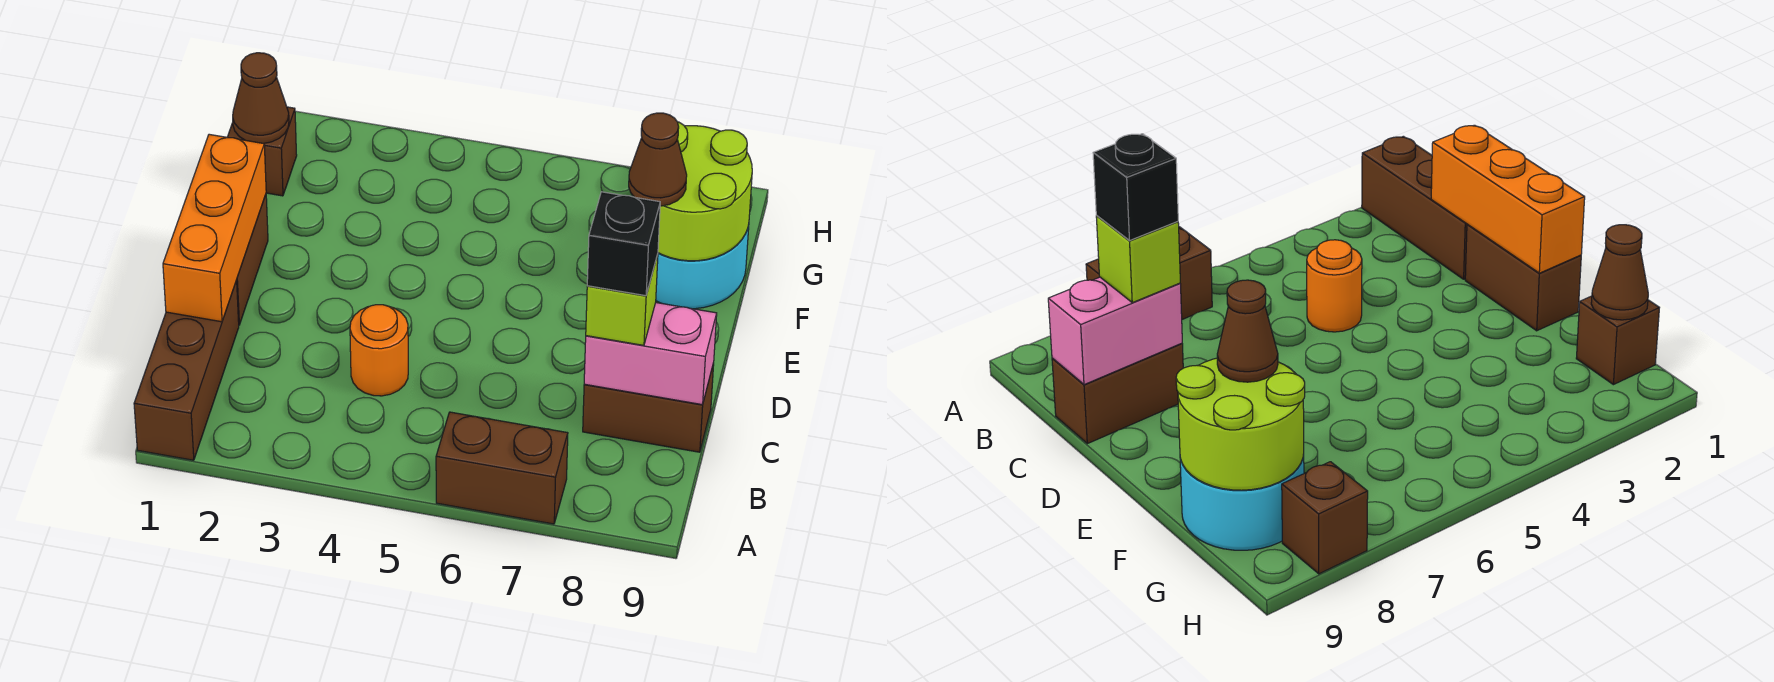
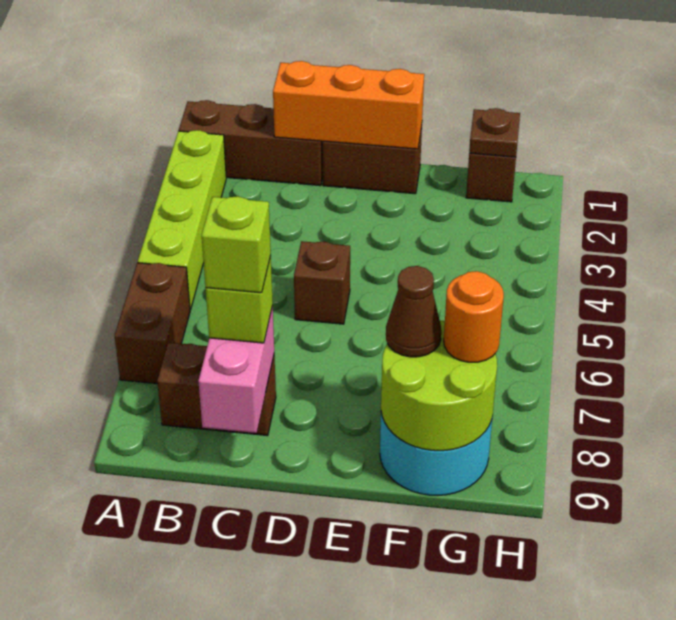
none -> lime brick A2:A5 level 1
orange round brick C4 level 1 -> orange round brick G8 level 3
brown brick C8:C9 level 1 -> brown brick B8:C8 level 1
black brick C8 level 4 -> lime brick C8 level 4
brown cone G1 level 2 -> brown plate G1 level 2
brown brick H8 level 1 -> brown brick D5 level 1

